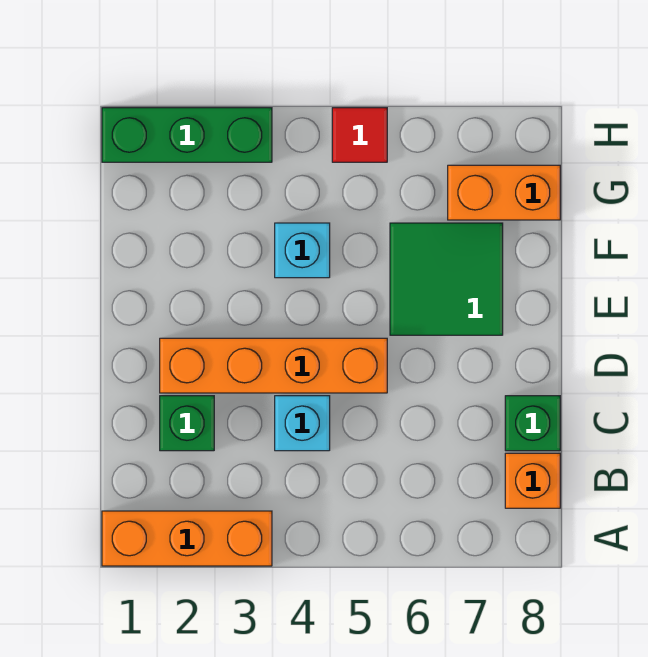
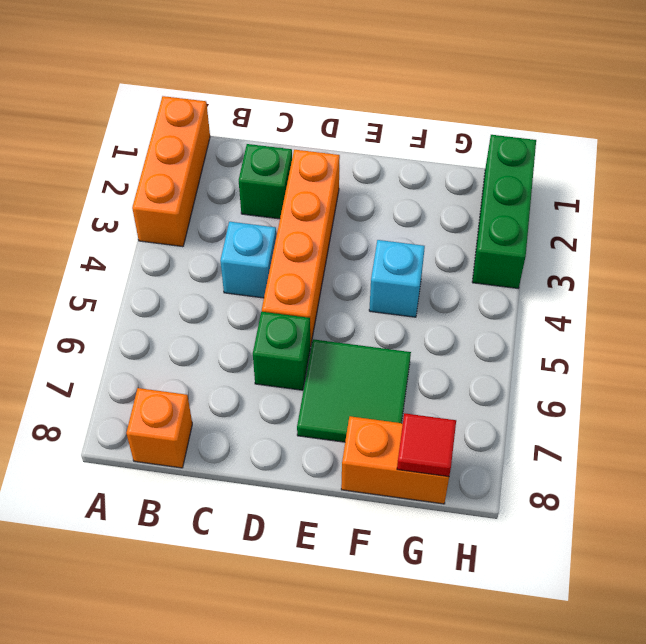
green brick C8 level 1 -> green brick D6 level 1
orange brick G7:G8 level 1 -> orange brick F8:G8 level 1
red tile H5 level 1 -> red tile G8 level 2

